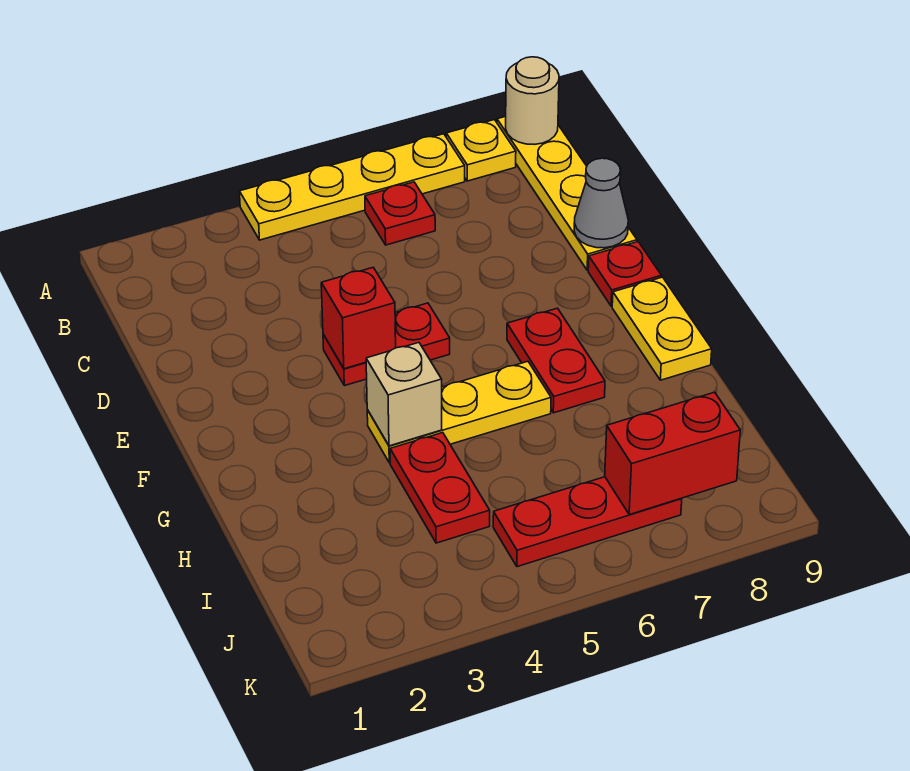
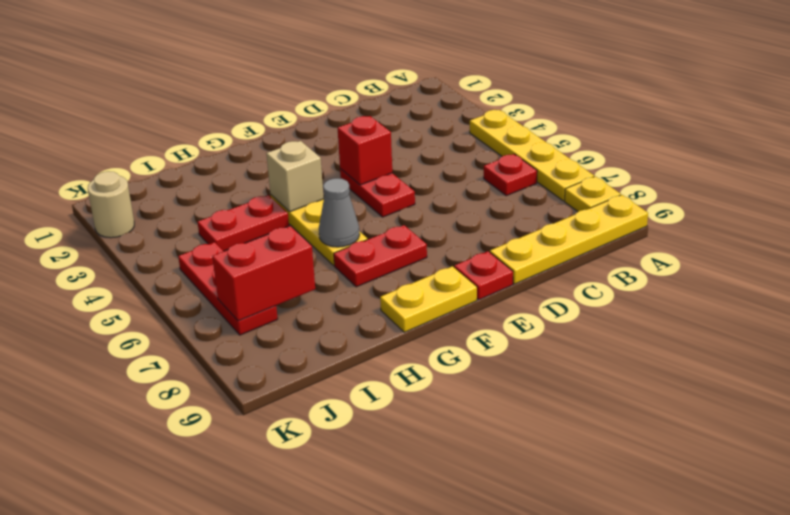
tan round brick A9 level 2 -> tan round brick K2 level 1
grey cone D9 level 2 -> grey cone G6 level 2
red brick J7:J8 level 2 -> red brick I7:J7 level 2

